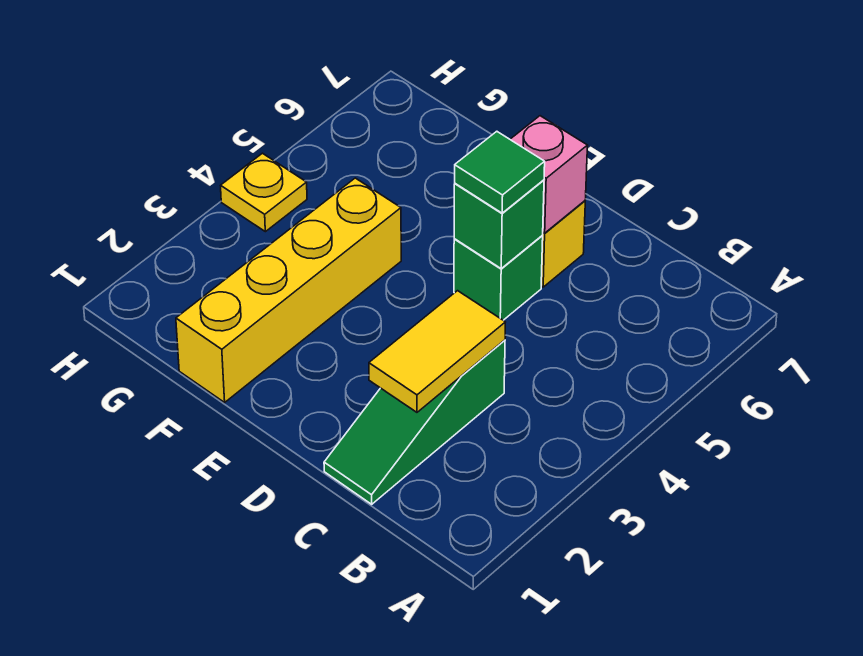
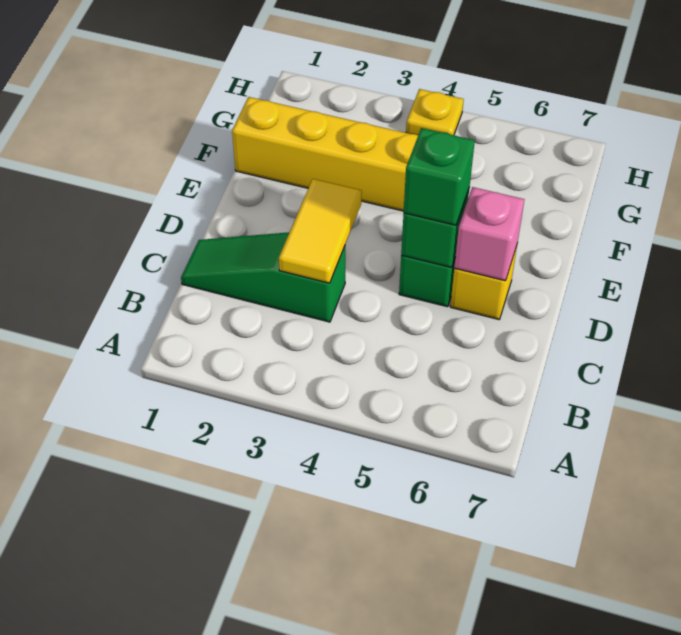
yellow tile C2:C3 level 2 -> yellow tile C3:D3 level 2
green tile D5 level 3 -> green brick D5 level 3

